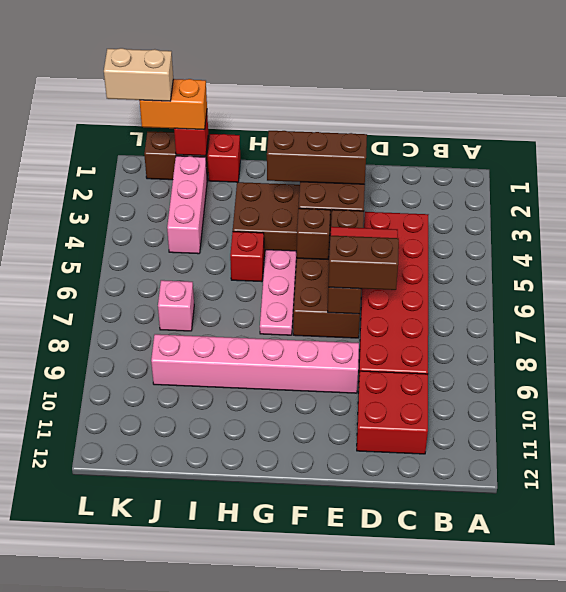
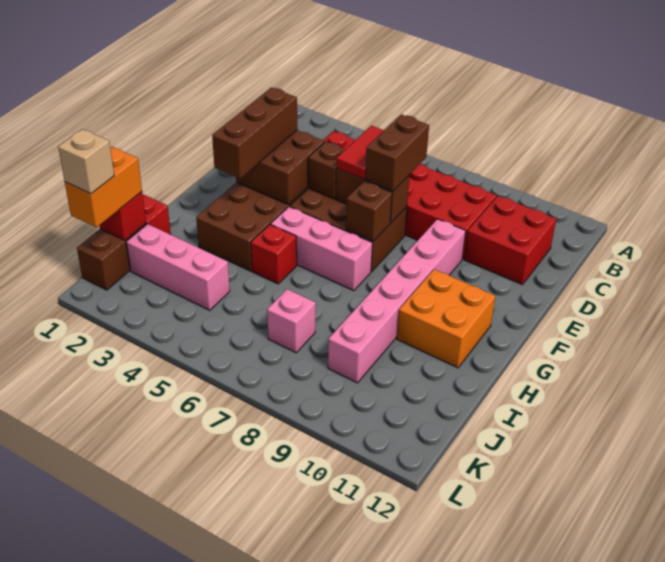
brown brick F5 level 2 -> brown brick F7 level 2
pink plate G5:G7 level 1 -> pink brick G5:G7 level 1
none -> orange brick G10:H11 level 1
tan brick K1:L1 level 4 -> tan brick K1 level 4

